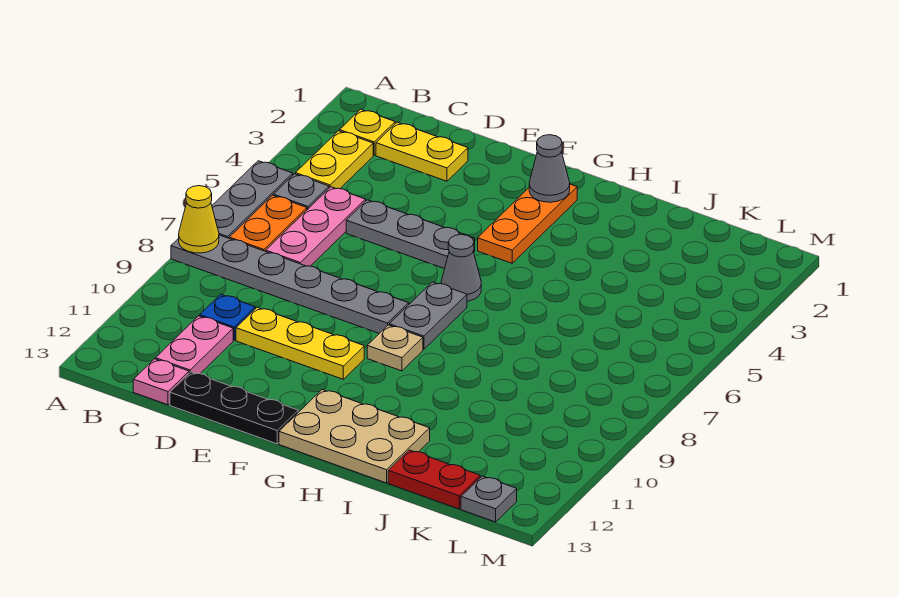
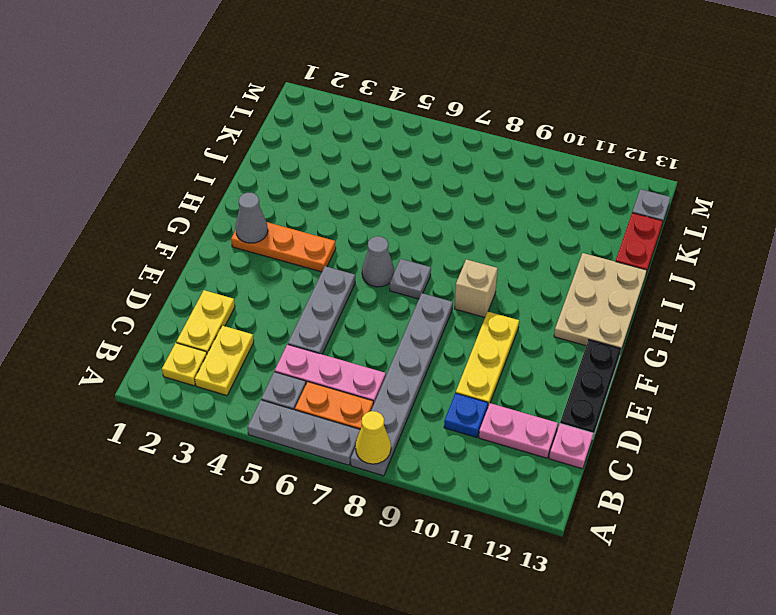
yellow plate B3:B4 level 1 -> yellow plate B3:C3 level 1
grey plate G7:G8 level 1 -> grey plate G7 level 1
tan plate G9 level 1 -> tan brick G9 level 1

